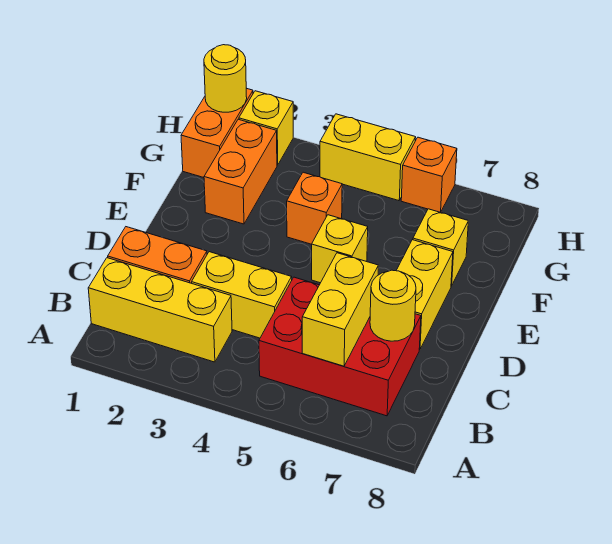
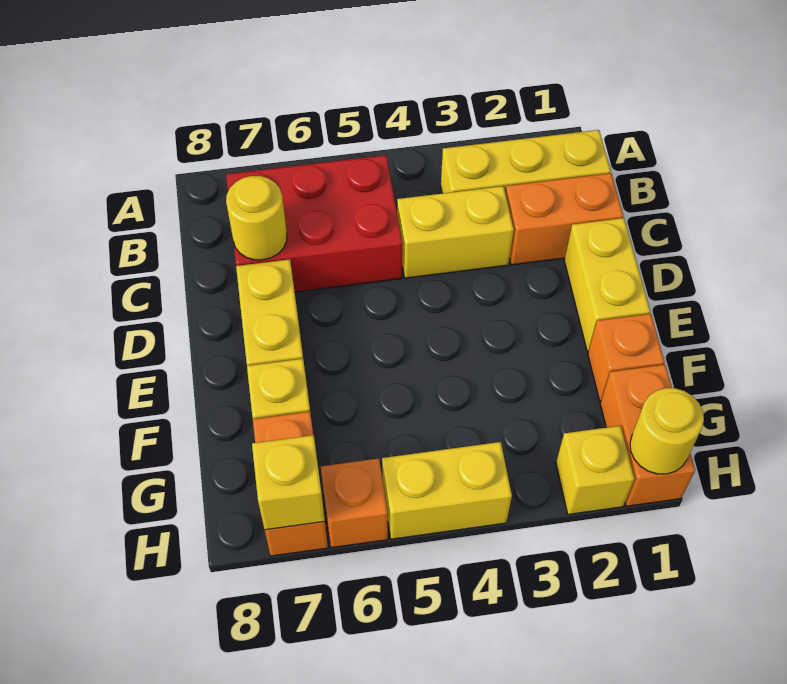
yellow brick B6:C6 level 2 -> yellow brick D1:E1 level 1
yellow brick E5 level 1 -> yellow brick H7 level 2
orange brick F2:G2 level 1 -> orange brick G7:H7 level 1
orange brick F4 level 1 -> orange brick F1 level 1

